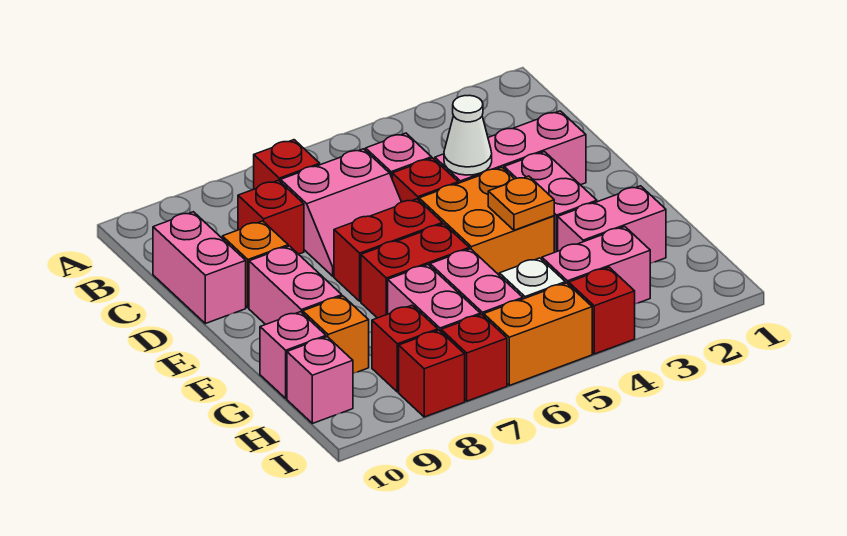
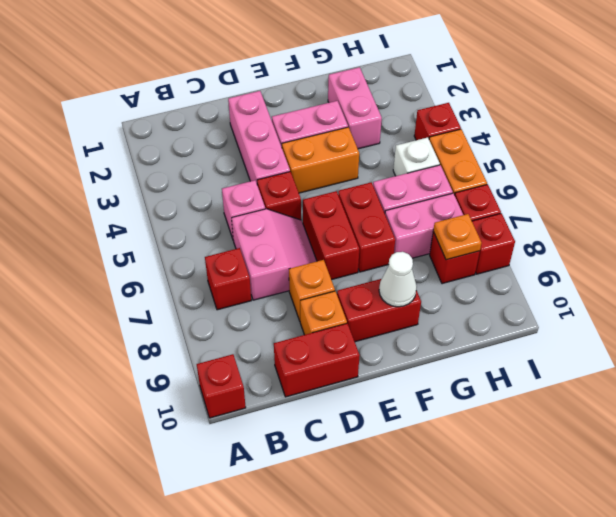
red brick C8 level 1 -> red brick A10 level 1
pink brick C10:D10 level 1 -> red brick C10:D10 level 1
white cone D4 level 2 -> white cone F9 level 2
orange brick E4:F5 level 1 -> orange brick E4:F4 level 1
pink brick E9:F9 level 1 -> red brick E9:F9 level 1
orange plate F4 level 2 -> orange plate H8 level 2
orange brick G9 level 1 -> orange brick D8 level 1
pink brick G10 level 1 -> none
pink brick H3:H4 level 1 -> none
pink brick H10 level 1 -> none

